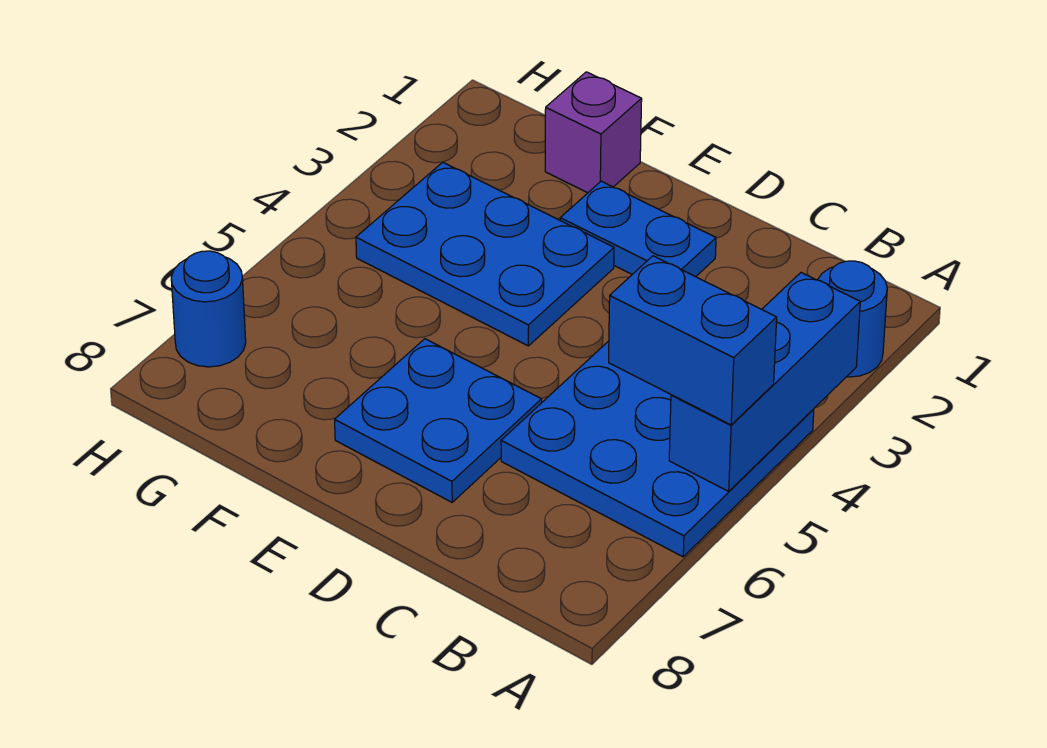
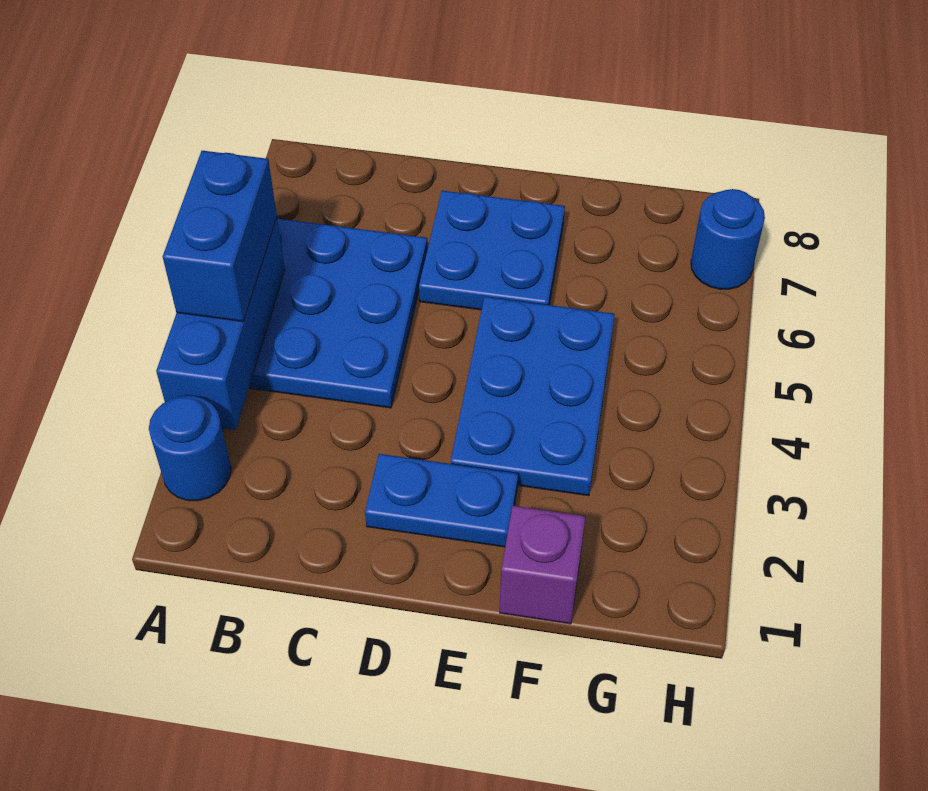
blue brick A5:B5 level 3 -> blue brick A4:A5 level 3
blue plate E3:G4 level 1 -> blue plate E3:F5 level 1

